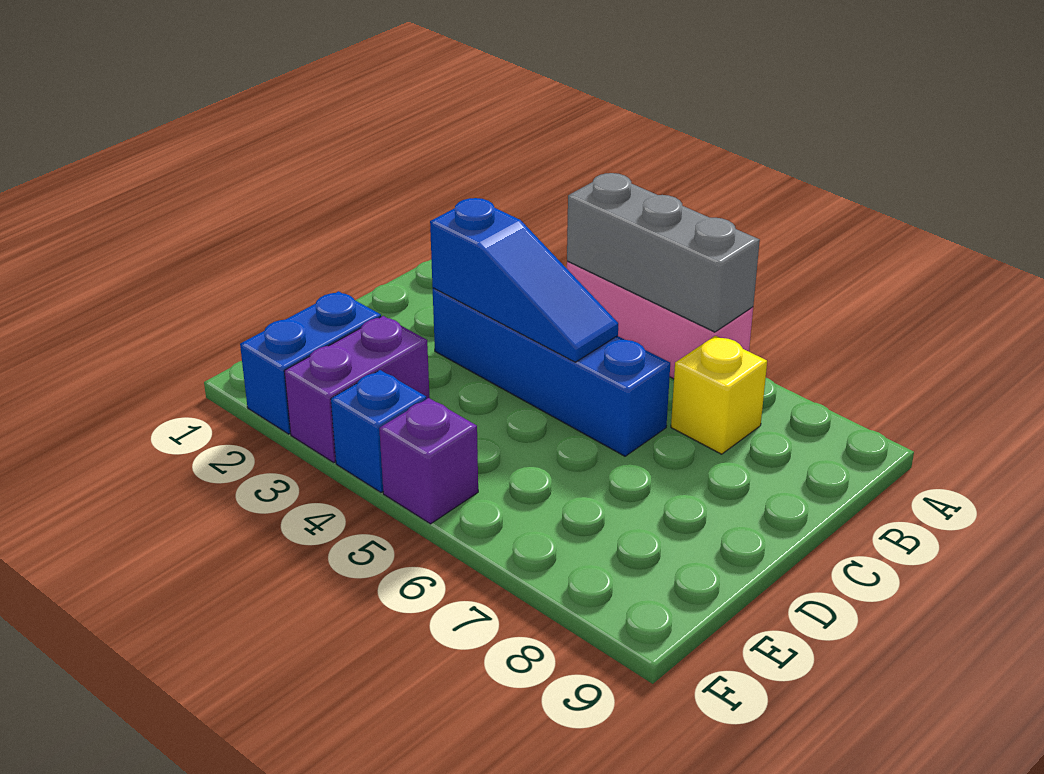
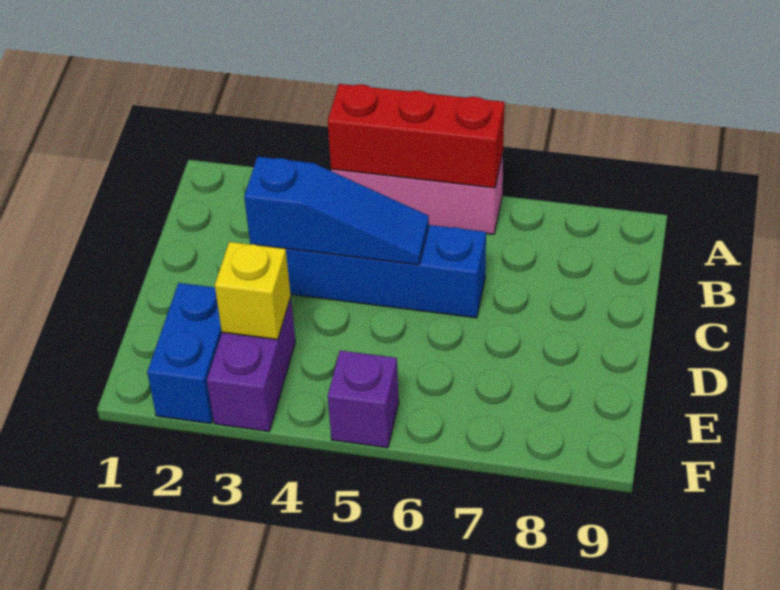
grey brick A4:A6 level 2 -> red brick A4:A6 level 2
yellow brick B7 level 1 -> yellow brick E3 level 2
blue brick F4 level 1 -> none

